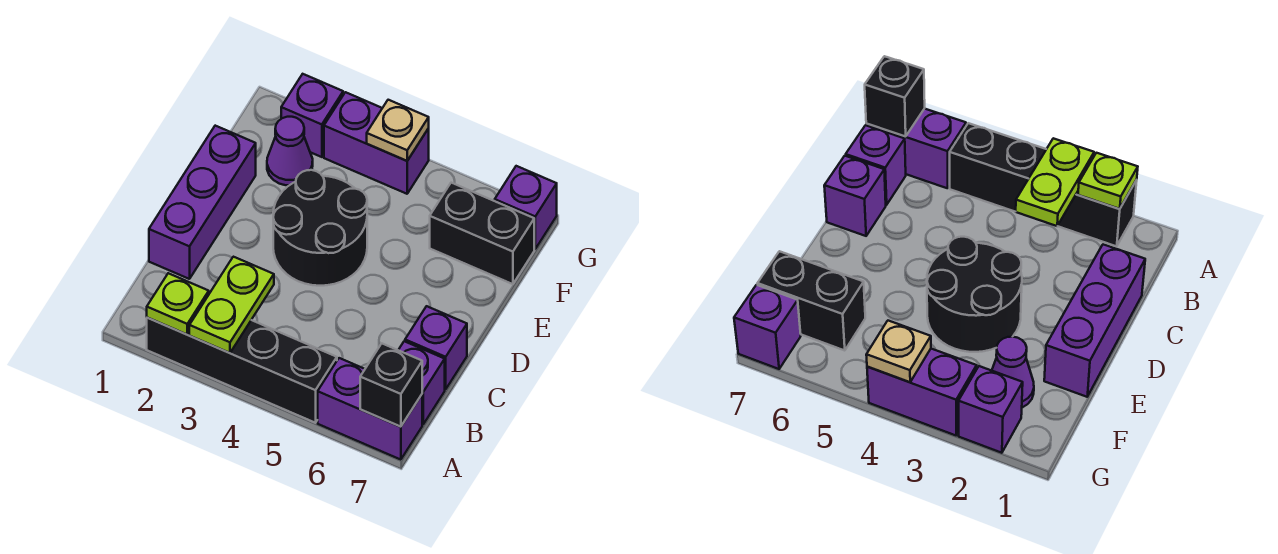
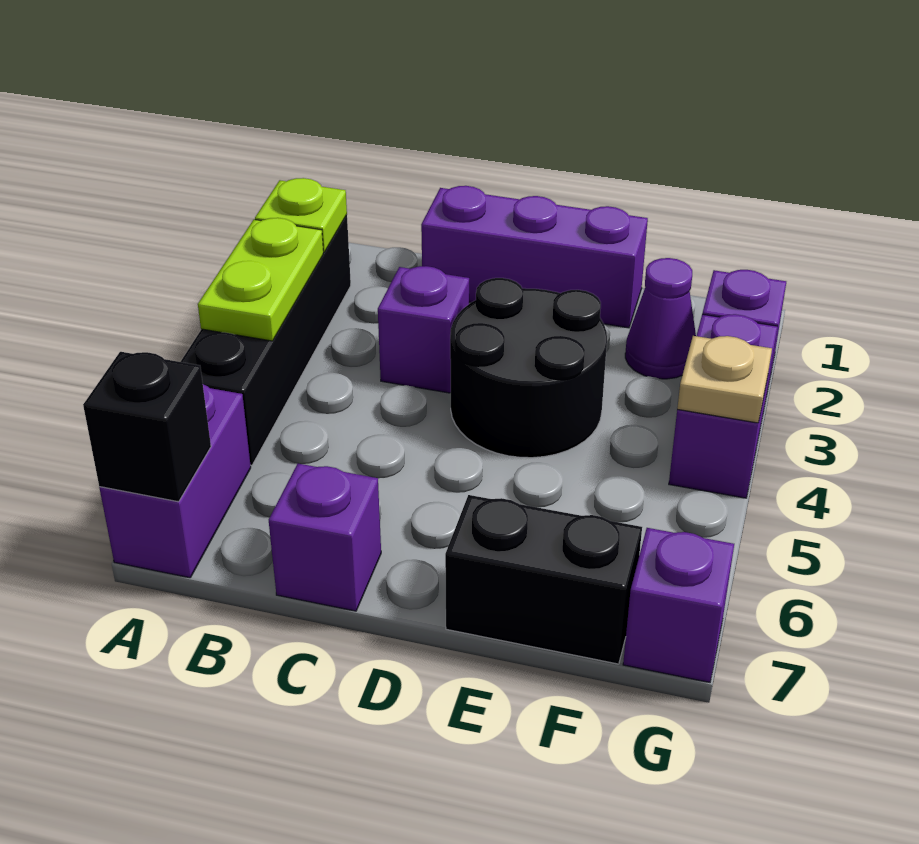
lime plate A3:B3 level 2 -> lime plate A3:A4 level 2
purple brick B7 level 1 -> purple brick C3 level 1
black brick F6:F7 level 1 -> black brick E7:F7 level 1

